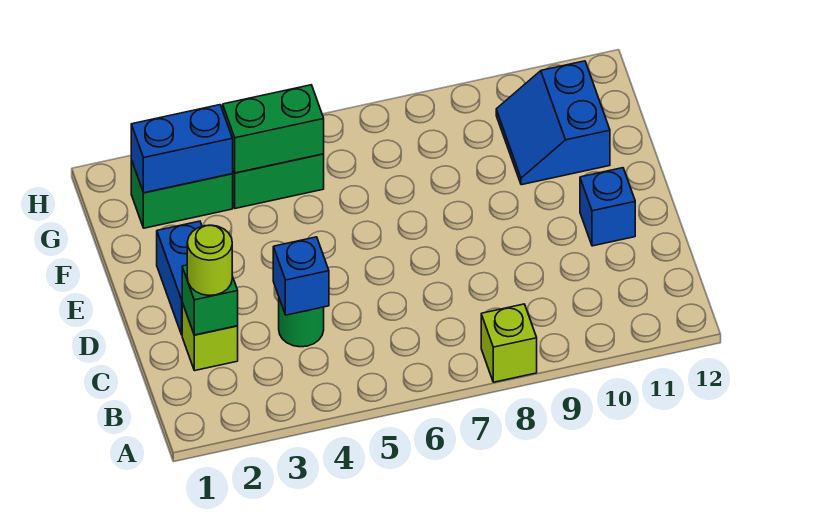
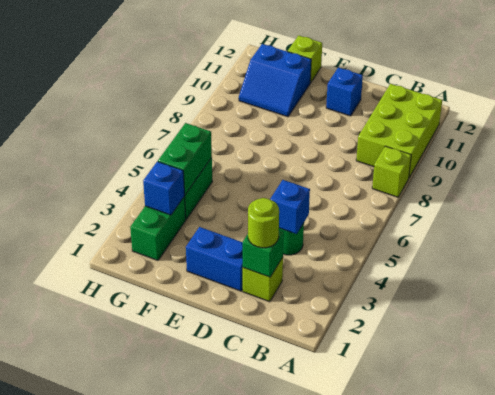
none -> lime brick A9:B11 level 1
none -> lime brick F12 level 1
blue brick G2:G3 level 2 -> blue brick G3 level 2

